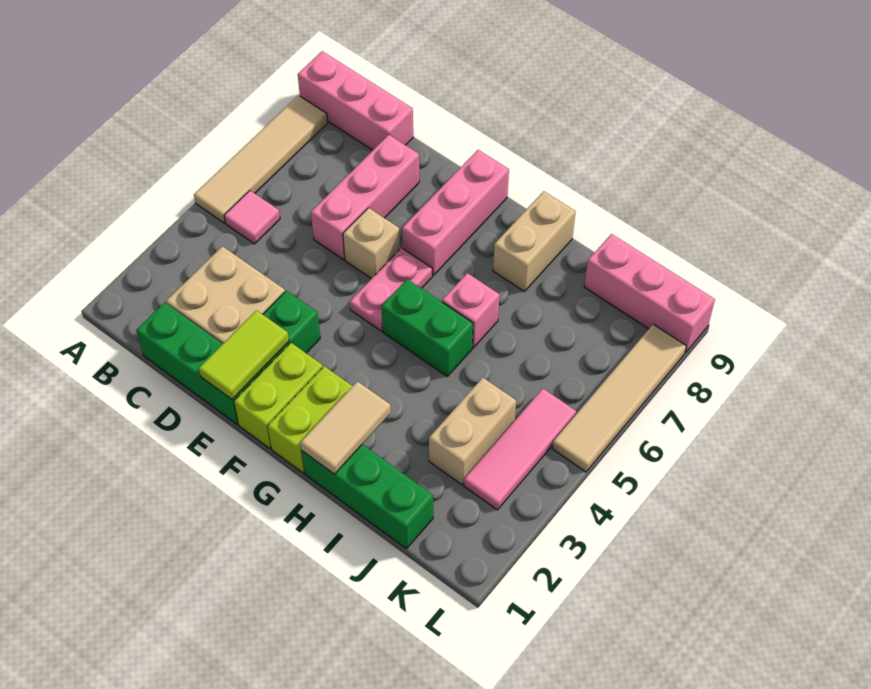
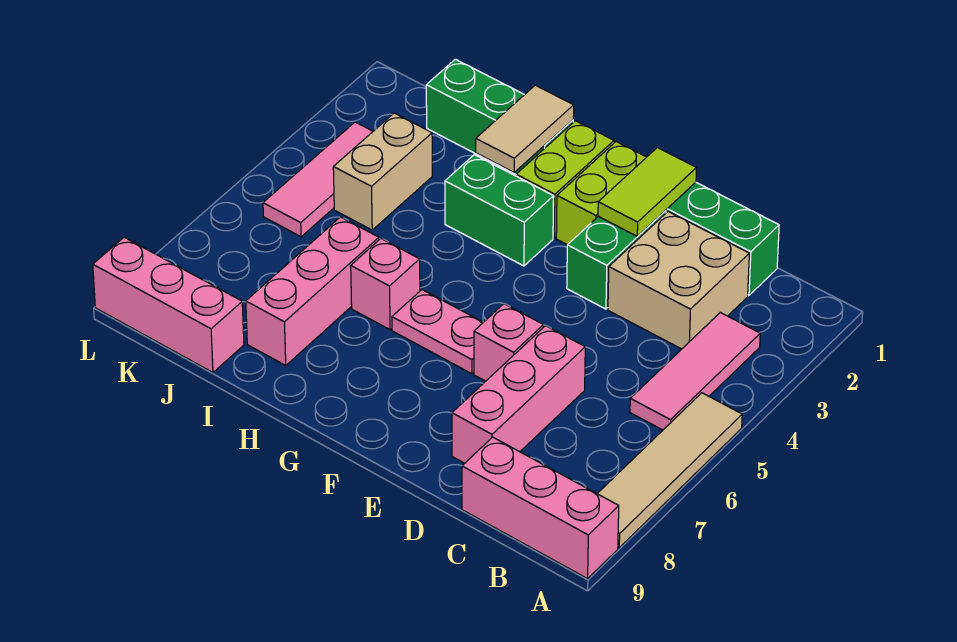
pink tile B5 level 1 -> pink tile B3:B5 level 1
tan brick E6 level 1 -> pink brick E6 level 1
pink plate F5:F6 level 1 -> pink plate F6:G6 level 1
pink brick F7:F9 level 1 -> pink brick I6:I8 level 1
green brick G5:H5 level 1 -> green brick G3:H3 level 1
tan brick H8:H9 level 1 -> none
tan tile L5:L8 level 1 -> none

